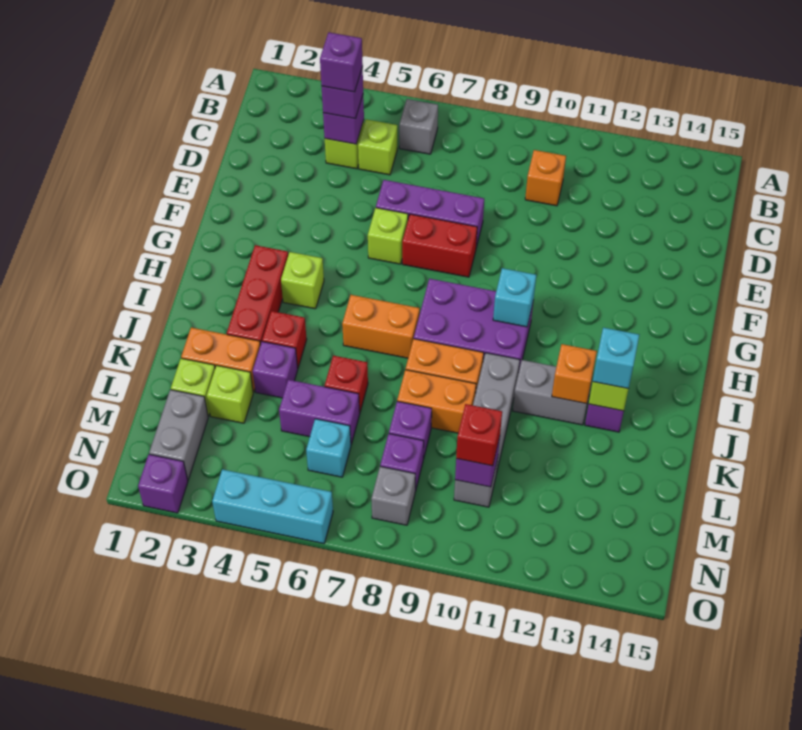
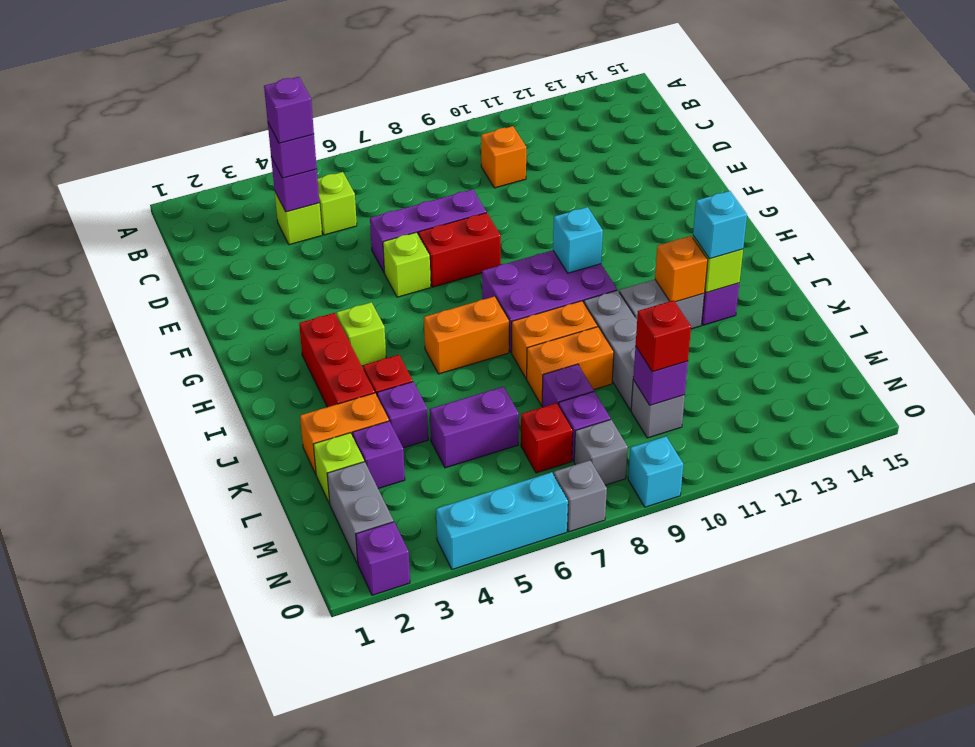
grey brick B6 level 1 -> grey brick O7 level 1
red brick K6 level 1 -> red brick M7 level 1
lime brick L3 level 1 -> purple brick L3 level 1
cyan brick M6 level 1 -> cyan brick O9 level 1

